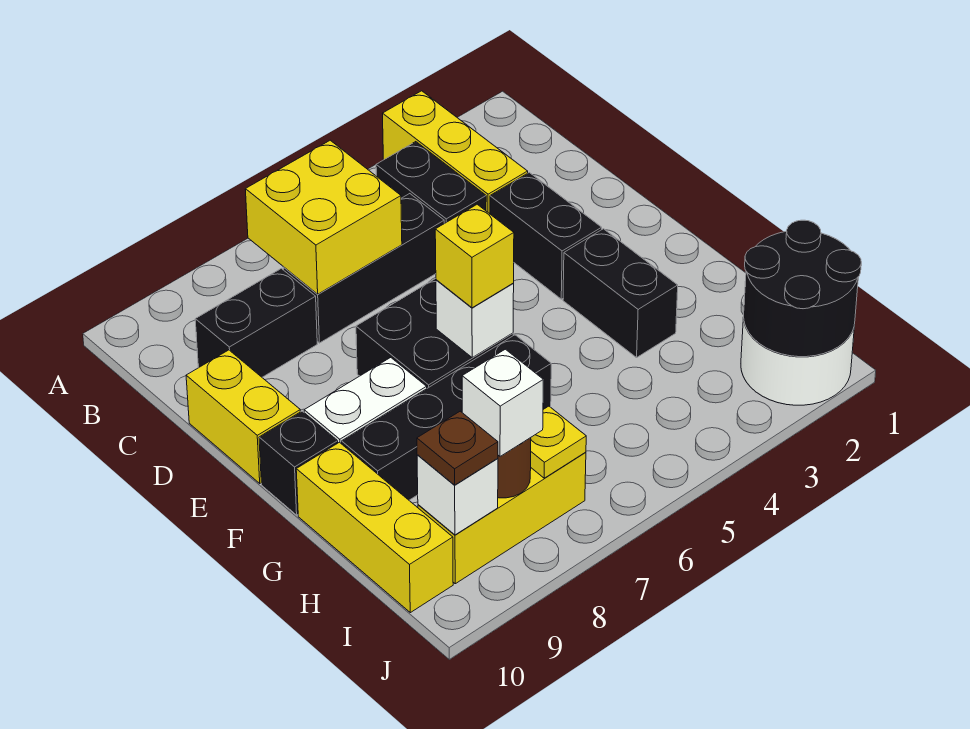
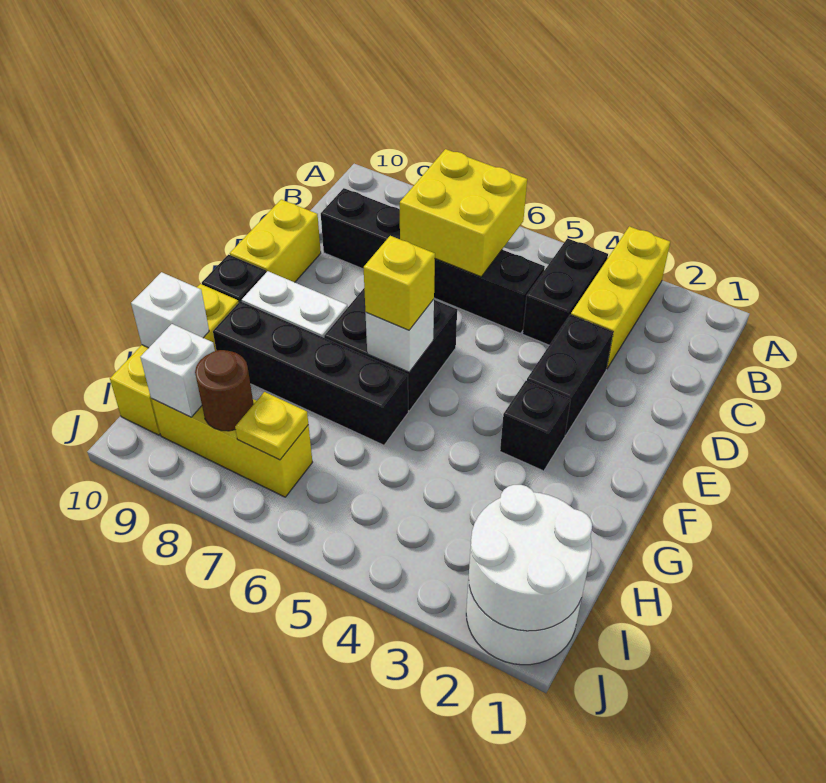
black brick F3:G3 level 1 -> black brick F3 level 1
black round brick I1:J2 level 2 -> white round brick I1:J2 level 2
white brick I8 level 3 -> white brick H10 level 2
brown plate I9 level 3 -> none

